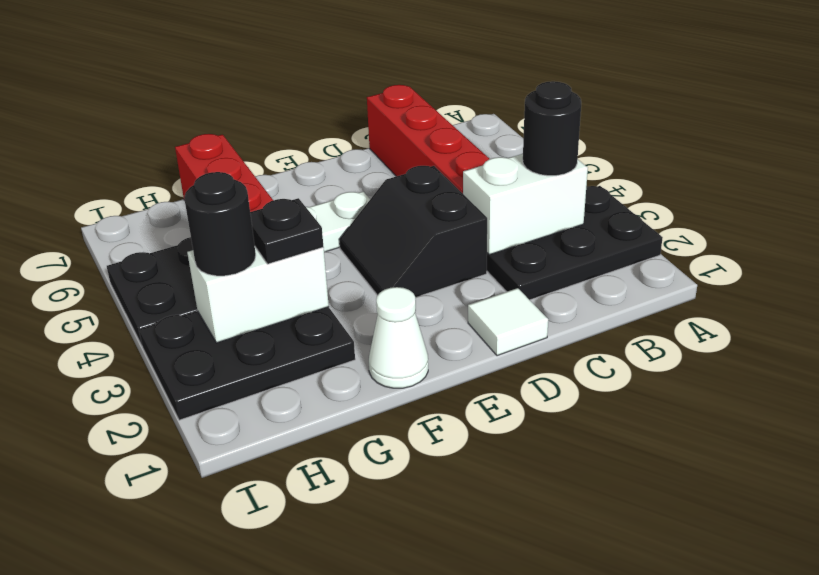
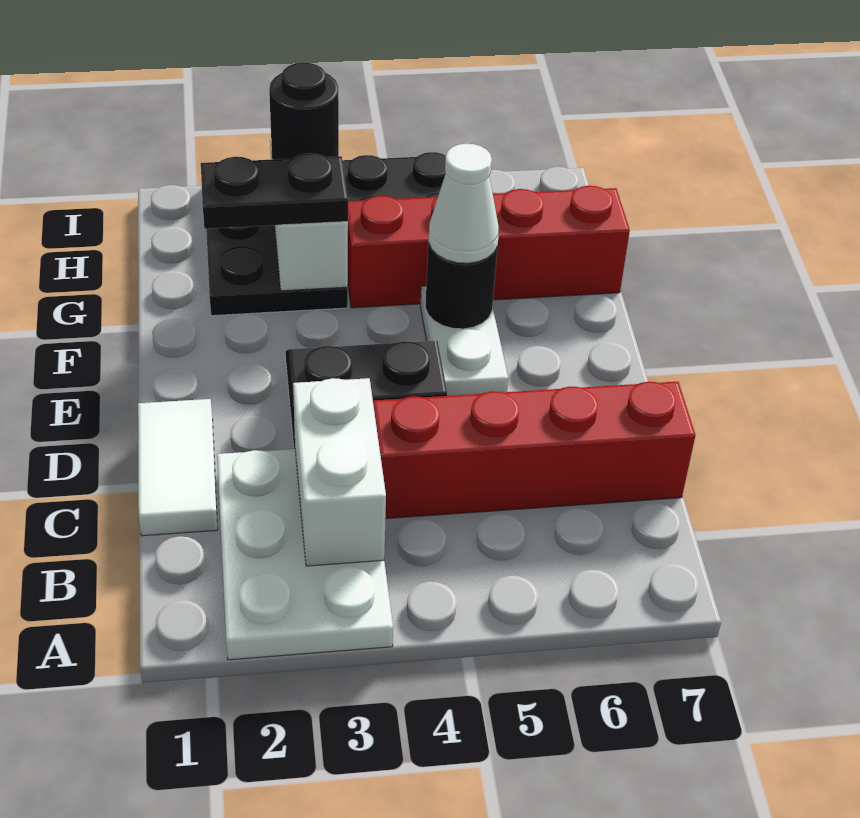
black plate A2:C3 level 1 -> white plate A2:C3 level 1
black round brick B3 level 3 -> black round brick F5 level 2
white tile D1 level 1 -> white tile C1:D1 level 1
white cone F1 level 1 -> white cone F5 level 3
black plate G3 level 3 -> black plate G2:G3 level 3

